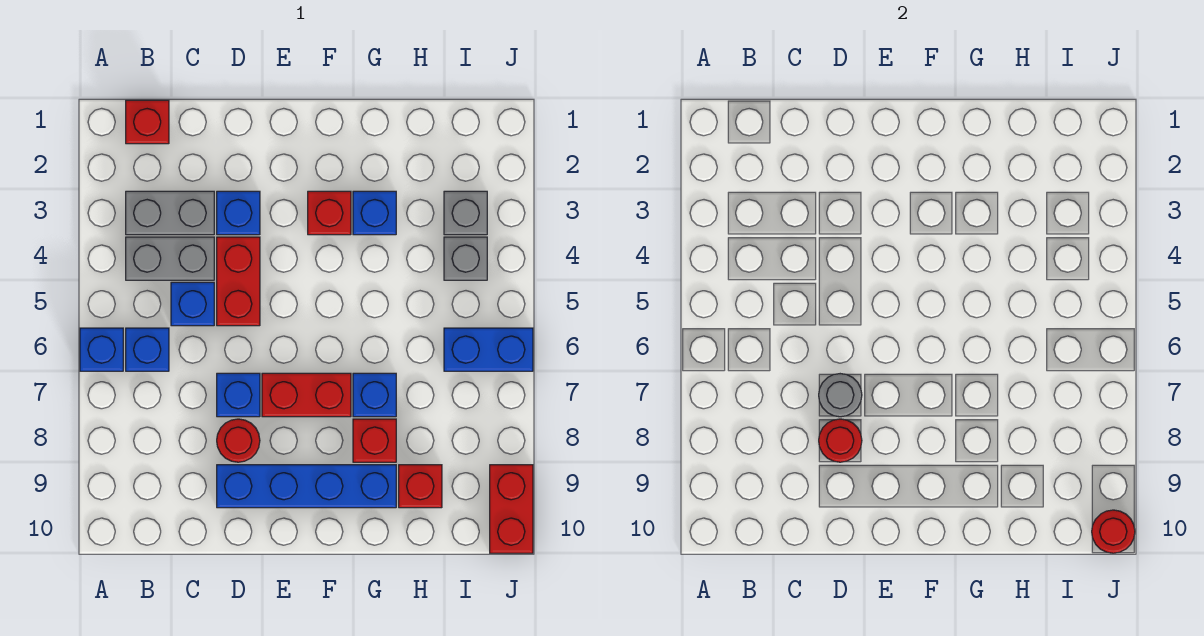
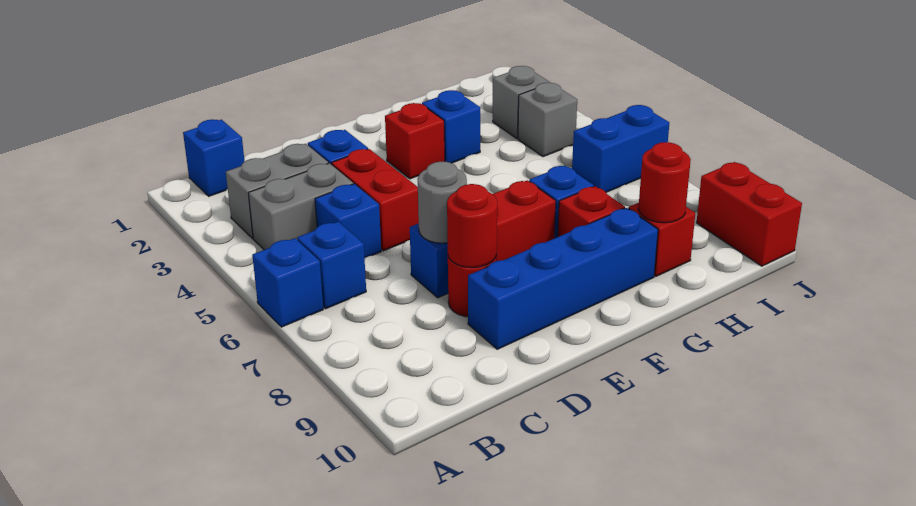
red brick B1 level 1 -> blue brick B1 level 1
red round brick J10 level 2 -> red round brick H9 level 2

